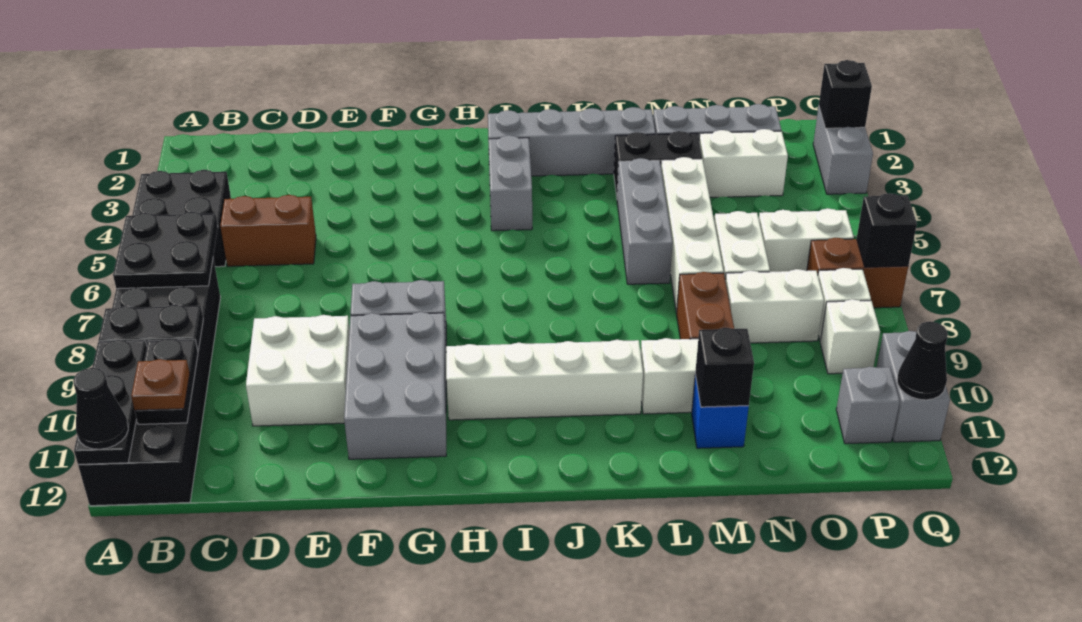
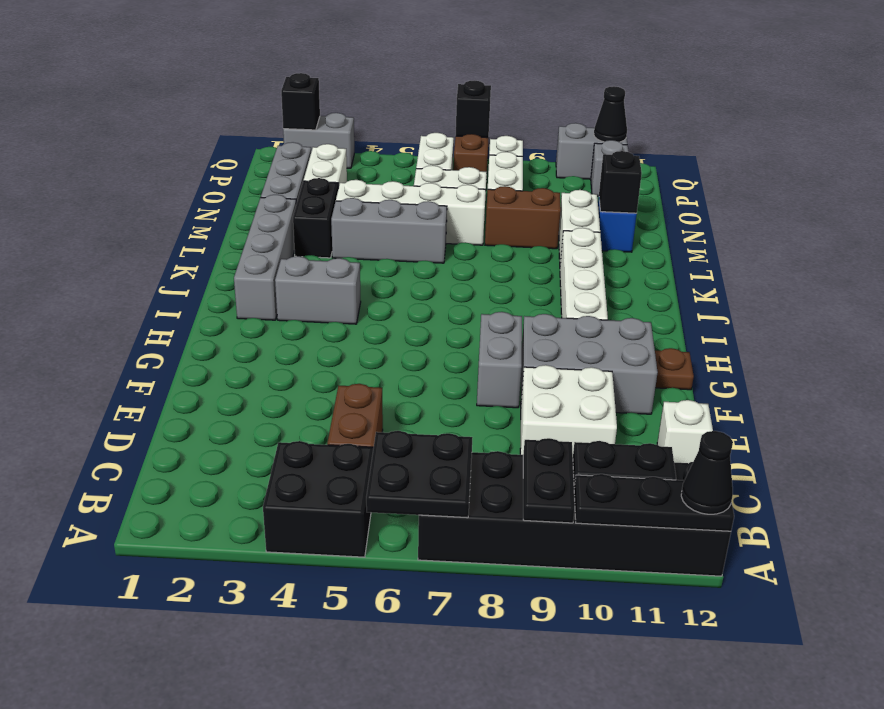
brown plate B11 level 3 -> brown plate G12 level 1
white brick P9 level 1 -> white brick D12 level 1

